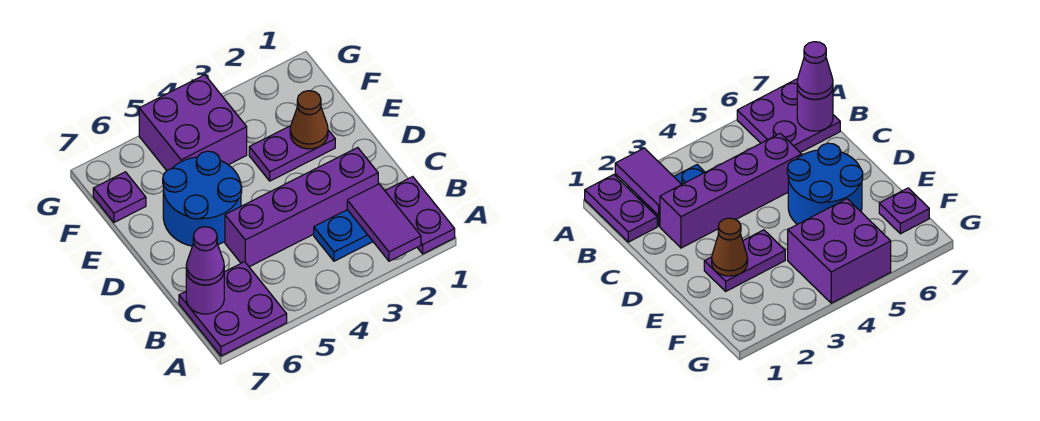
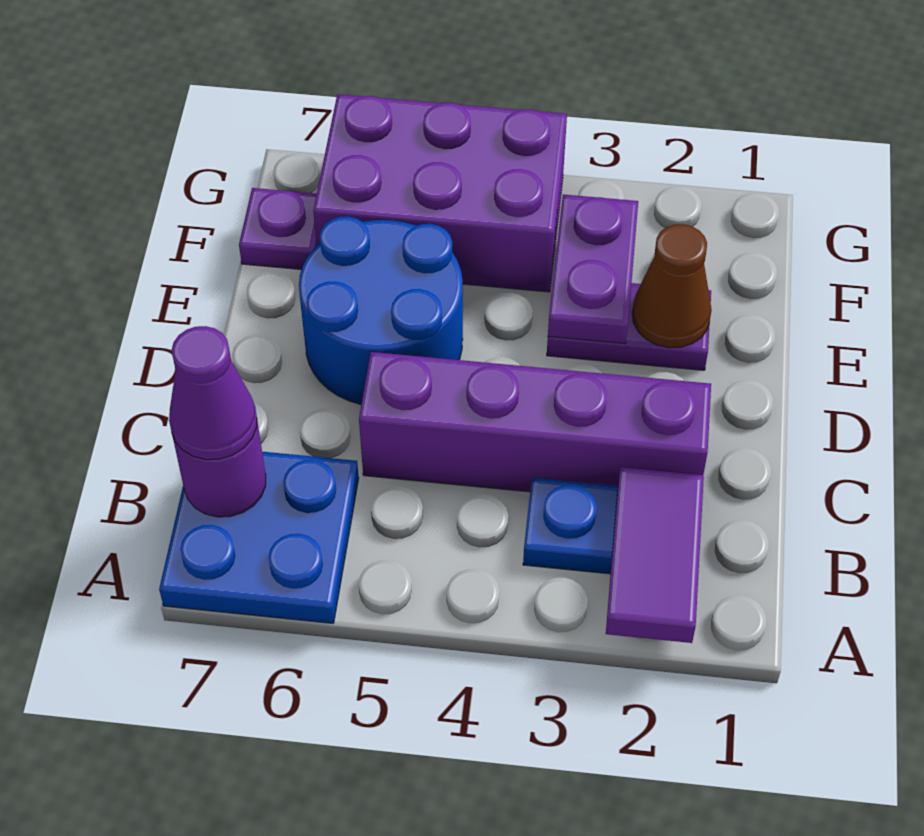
purple plate A1:B1 level 1 -> purple plate E3:F3 level 2
purple plate A6:B7 level 1 -> blue plate A6:B7 level 1
purple brick F4:G5 level 1 -> purple brick F4:G6 level 1

